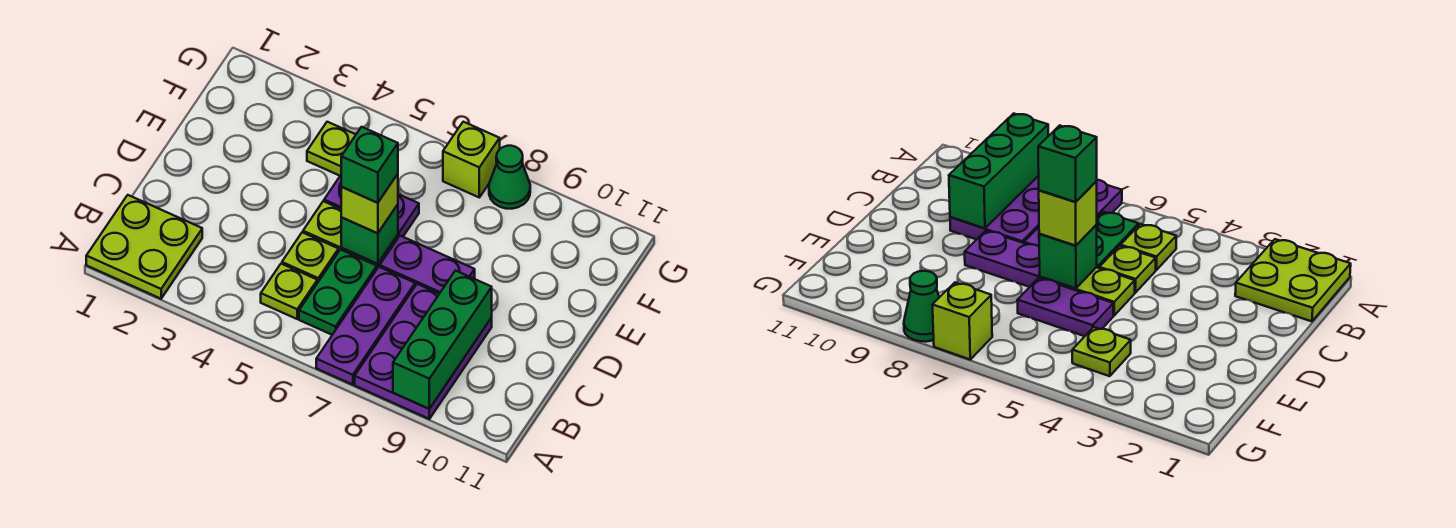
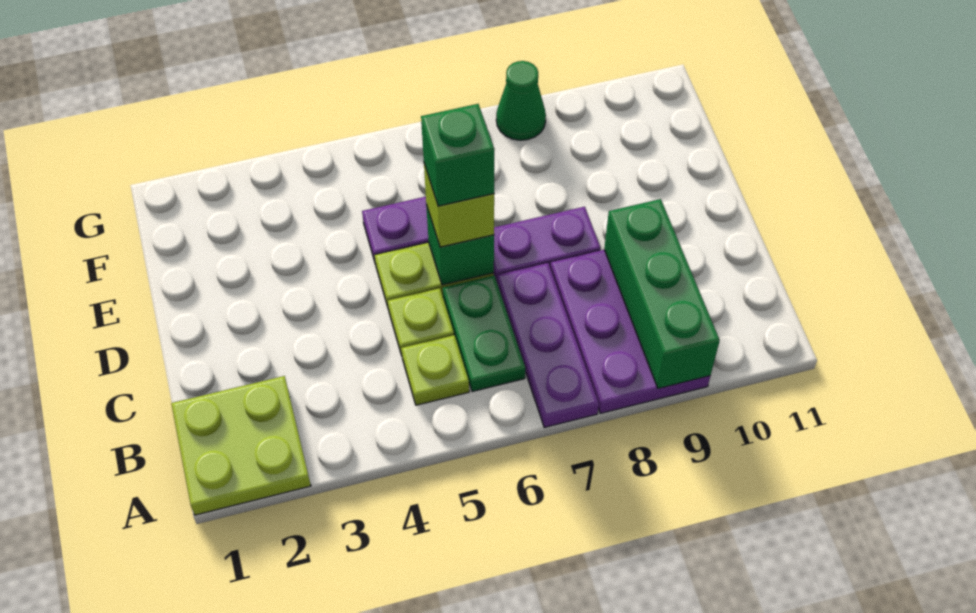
lime plate F4 level 1 -> none
lime brick G7 level 1 -> none

